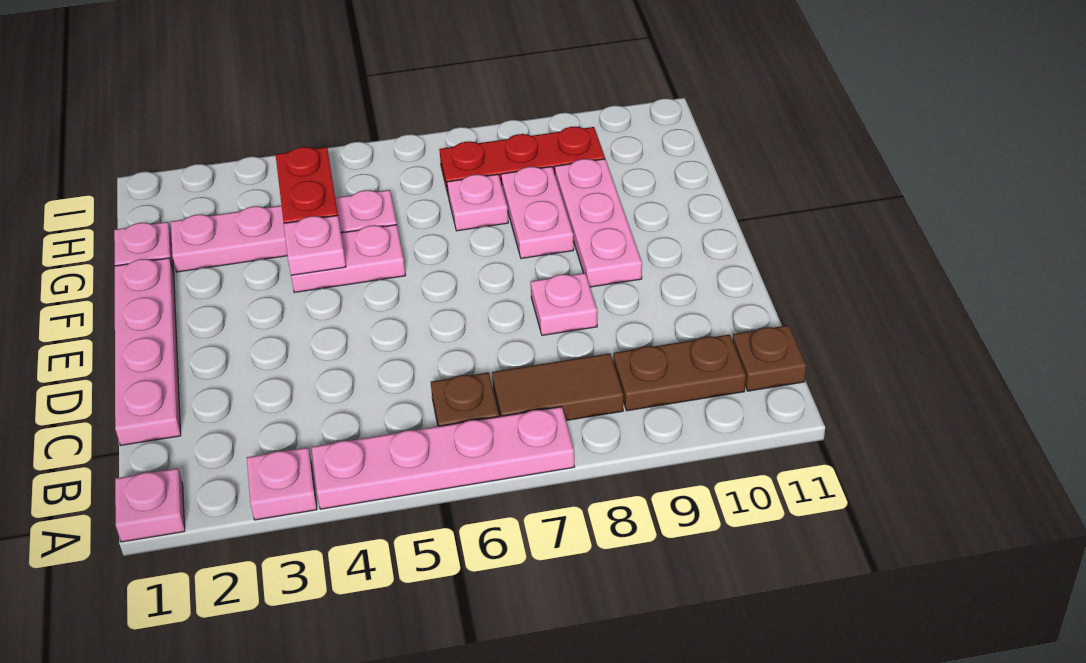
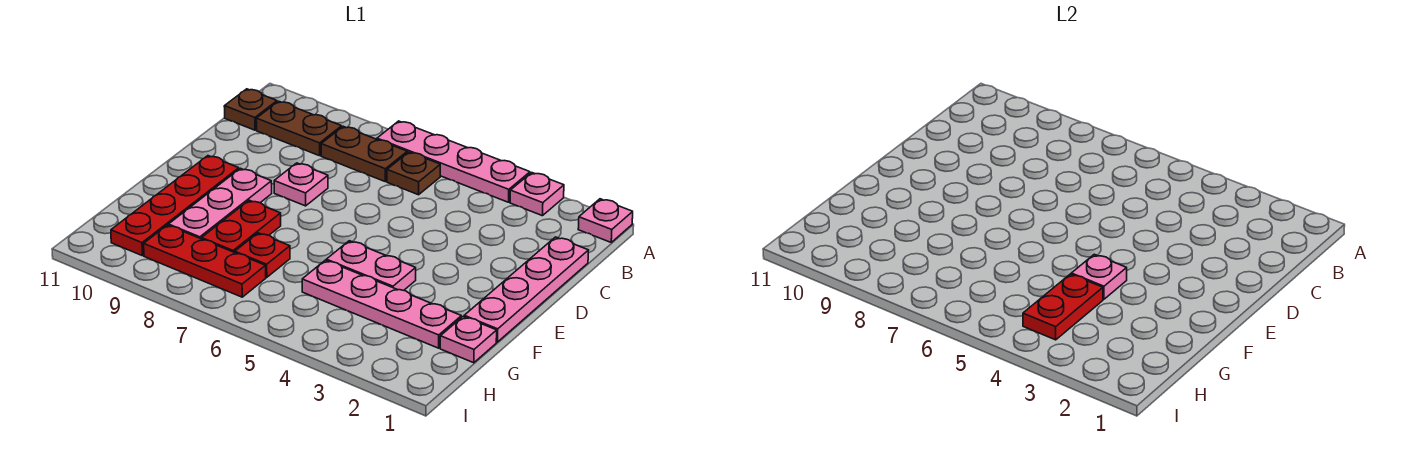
brown tile B7:B8 level 1 -> brown plate B7:B8 level 1
none -> red plate E10:H10 level 1
pink plate F8:G8 level 1 -> red plate F8:G8 level 1
pink plate G7 level 1 -> red plate G7 level 1

